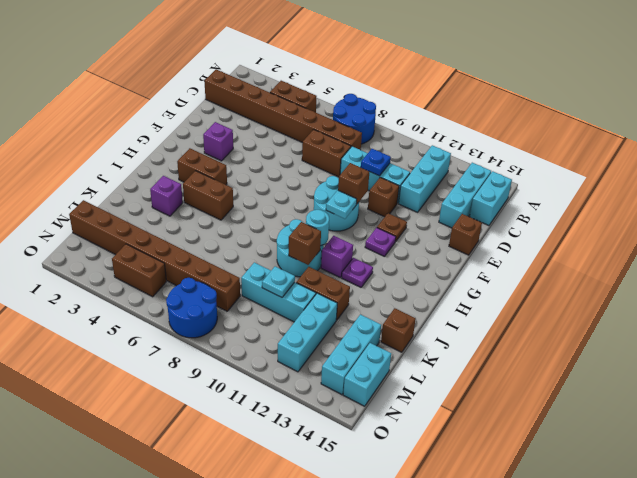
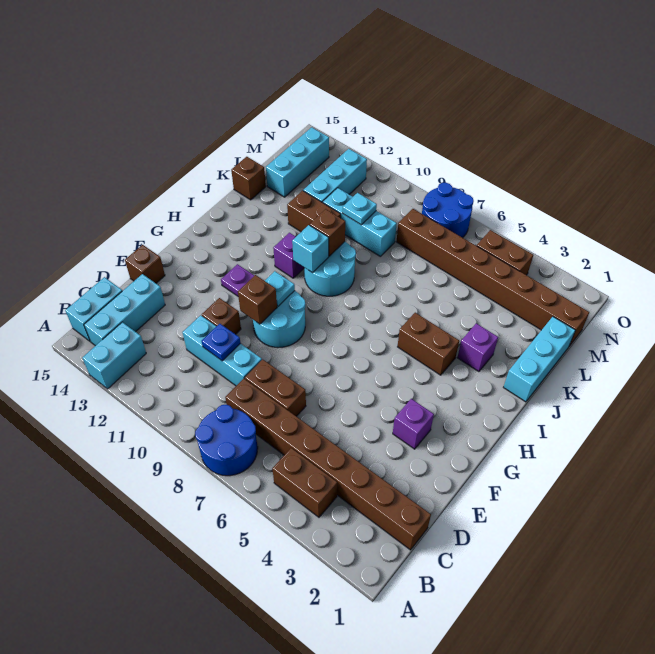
cyan brick B12:D12 level 1 -> cyan brick J1:L1 level 1
brown plate F12 level 1 -> none
brown brick H3:H4 level 1 -> none
cyan round brick I10 level 2 -> cyan brick I10 level 2
purple plate I12 level 1 -> none
cyan brick M15:N15 level 1 -> cyan brick A13:B13 level 1

